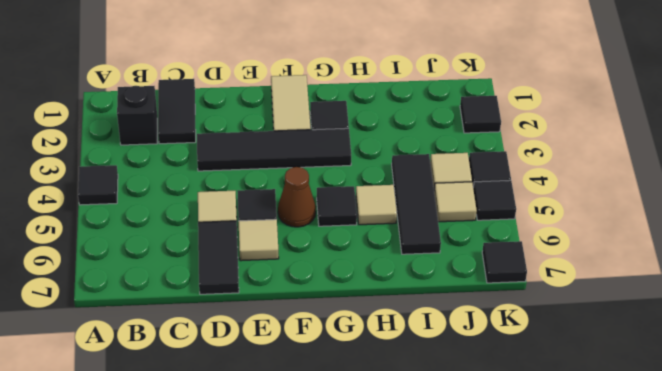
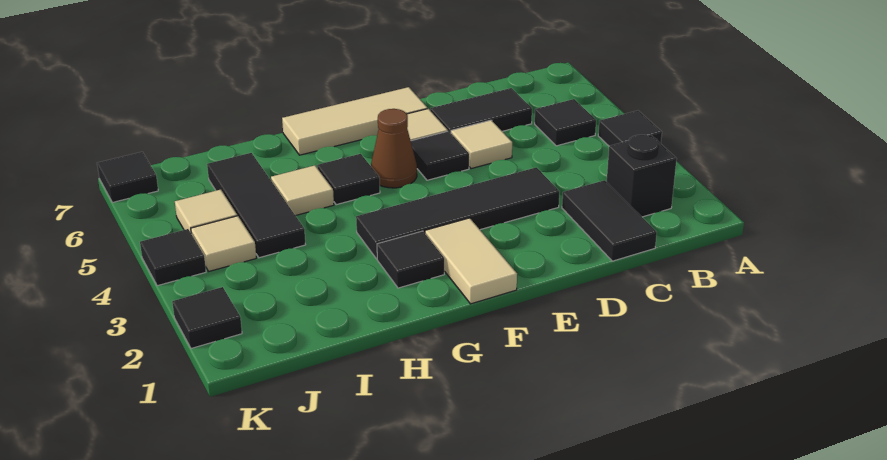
black tile D6:D7 level 1 -> black tile C6:D6 level 1
none -> tan tile E7:G7 level 1
black tile K5 level 1 -> black tile B5 level 1

